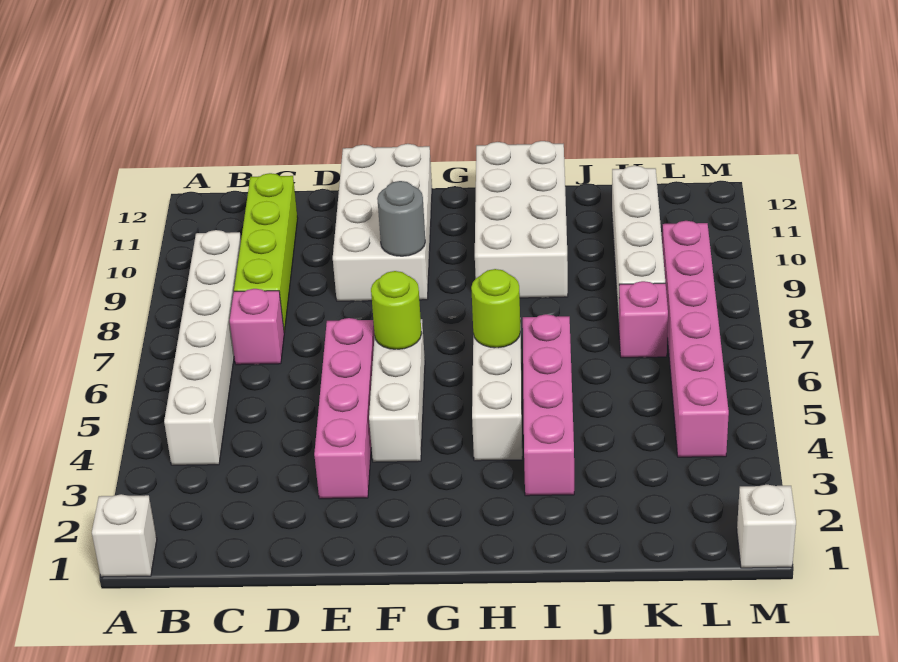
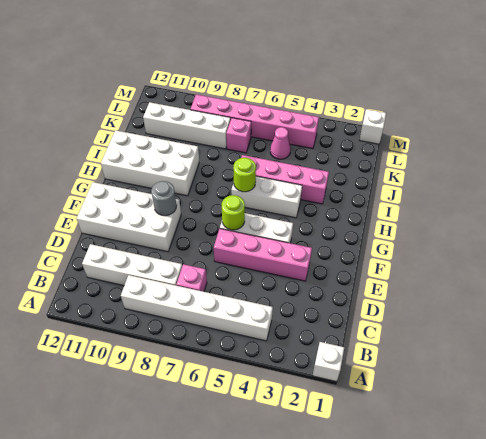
lime brick C8:C11 level 1 -> white brick C8:C11 level 1
none -> pink cone K5 level 1

